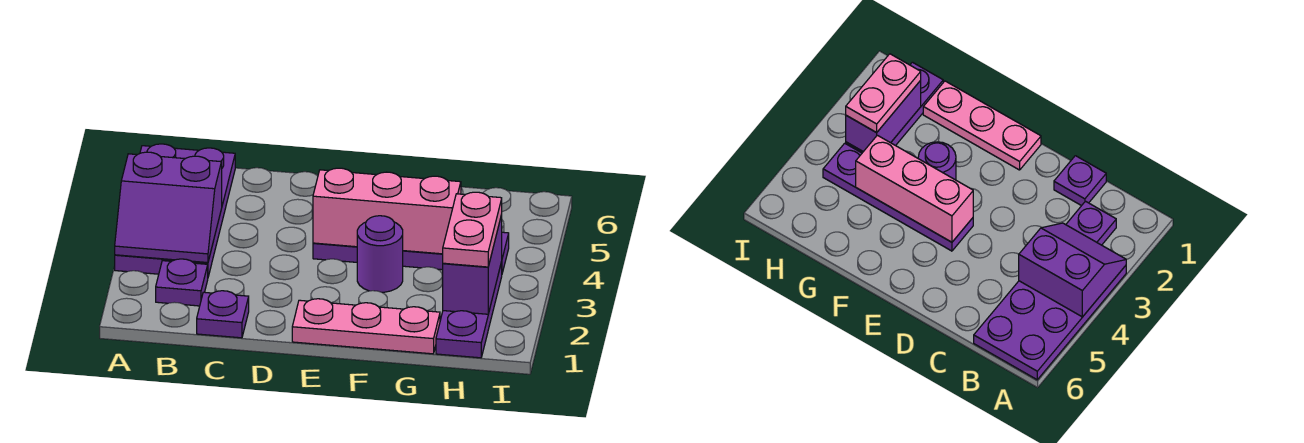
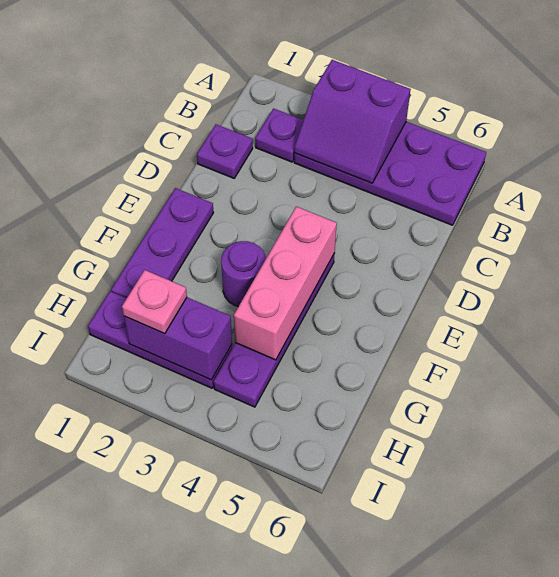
purple slope A3:B4 level 2 top 4 -> purple slope A3:B4 level 2 top A
pink plate E1:G1 level 1 -> purple plate E1:G1 level 1
pink plate H2:H3 level 3 -> pink plate H2 level 3

